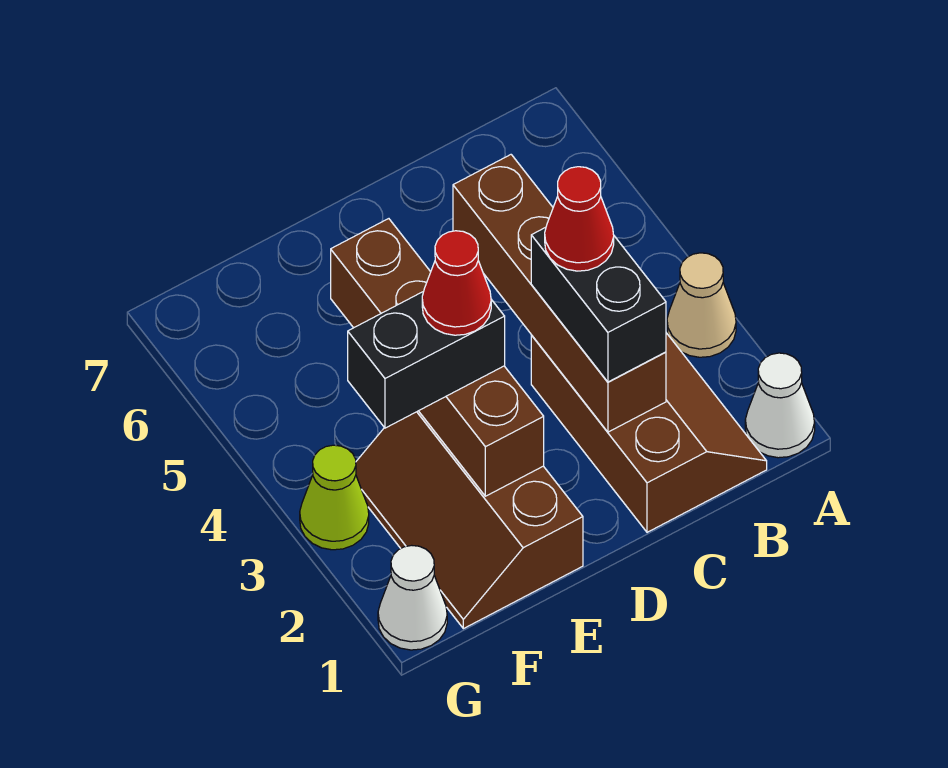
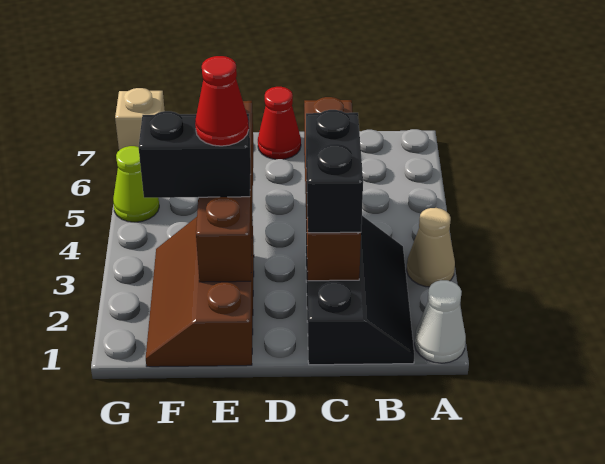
brown slope B1:C3 level 1 top C -> black slope B1:C3 level 1 top C
red cone C3 level 4 -> red cone D7 level 1
white cone G1 level 1 -> none
lime cone G3 level 1 -> lime cone G5 level 1
none -> tan brick G7 level 1

